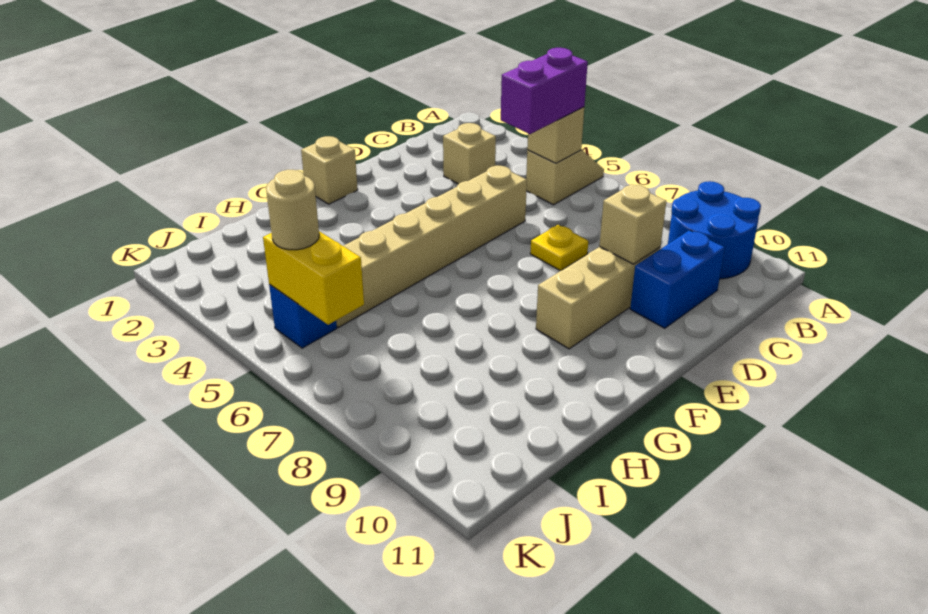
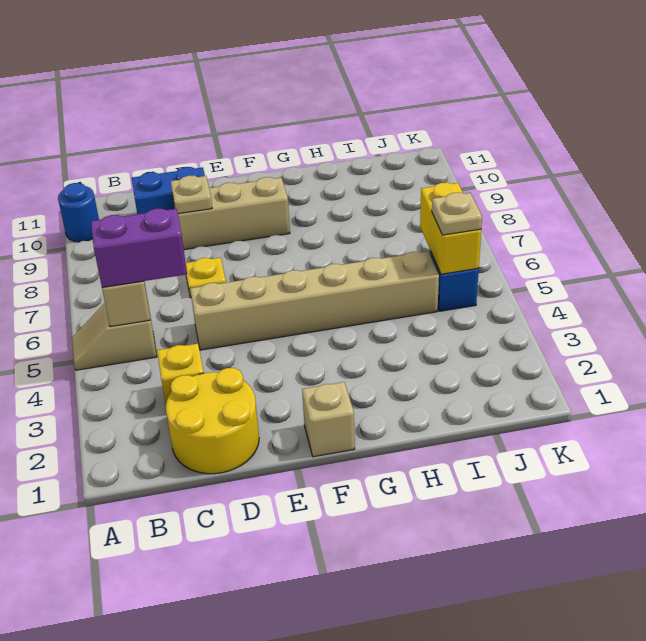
blue round brick A9:B10 level 1 -> blue round brick A10 level 1
none -> yellow round brick C1:D2 level 1
tan brick C3 level 1 -> yellow brick C3 level 1
tan brick D9 level 2 -> tan plate D9 level 2
tan round brick J5 level 3 -> tan plate J5 level 3

